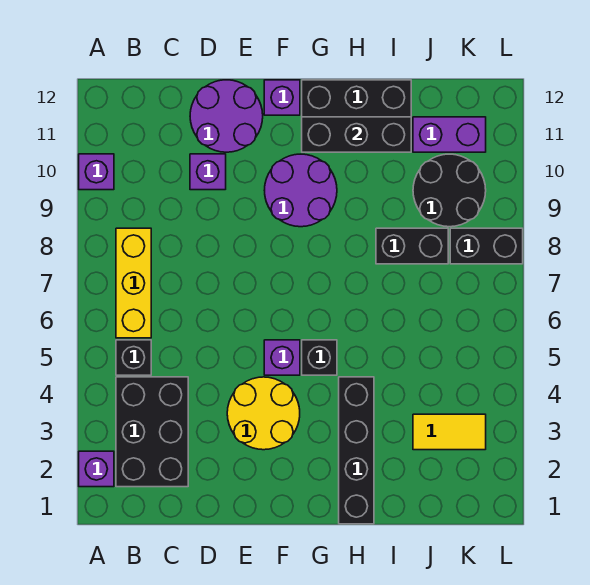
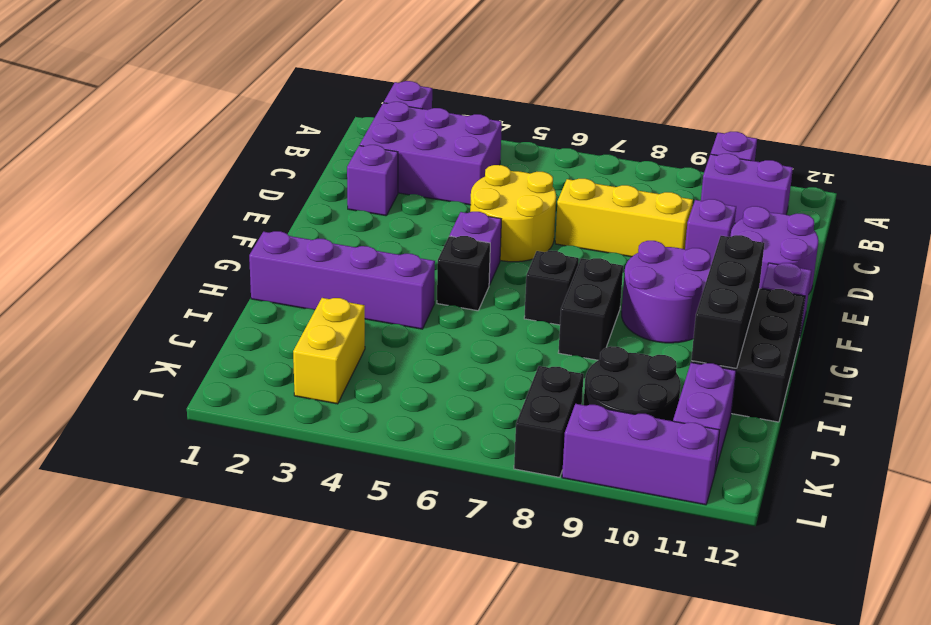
black brick B2:C4 level 1 -> purple brick B2:C4 level 1
black brick B5 level 1 -> black brick G7 level 1
yellow brick B6:B8 level 1 -> yellow brick D7:D9 level 1
none -> purple brick B10:B11 level 1
none -> purple brick D2 level 1
yellow round brick E3:F4 level 1 -> yellow round brick D5:E6 level 1
black brick H1:H4 level 1 -> purple brick H1:H4 level 1
black brick I8:J8 level 1 -> black brick G8:H8 level 1
yellow tile J3:K3 level 1 -> yellow brick J3:K3 level 1
none -> purple brick L9:L11 level 1

